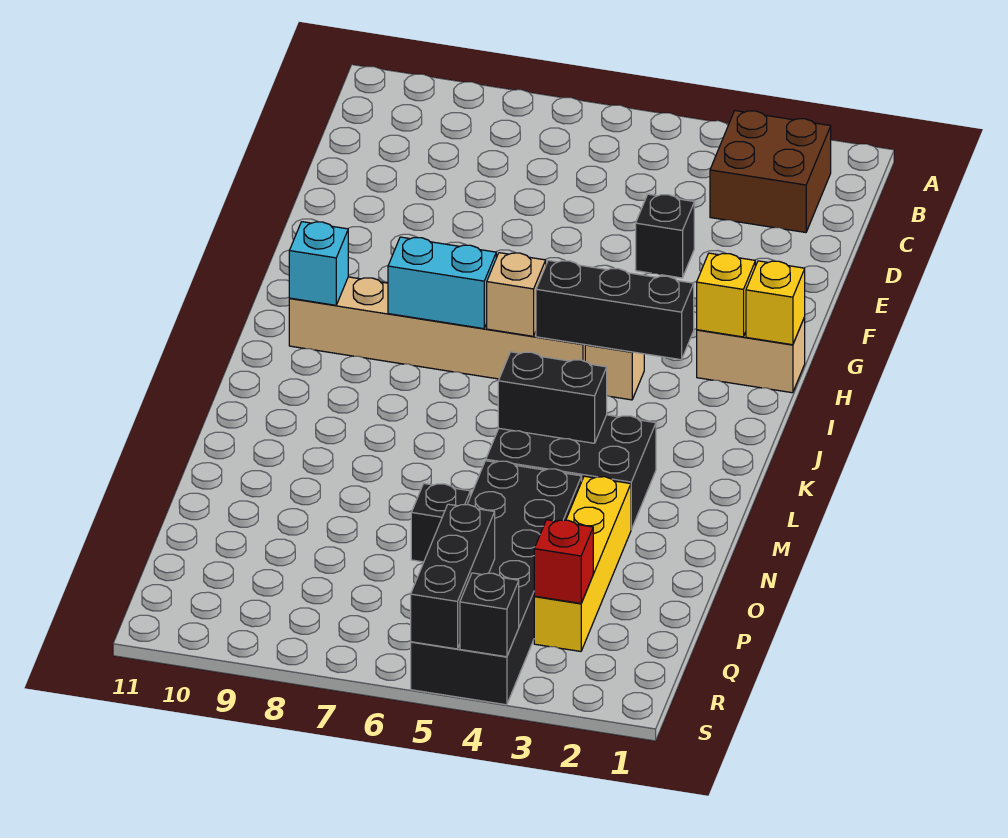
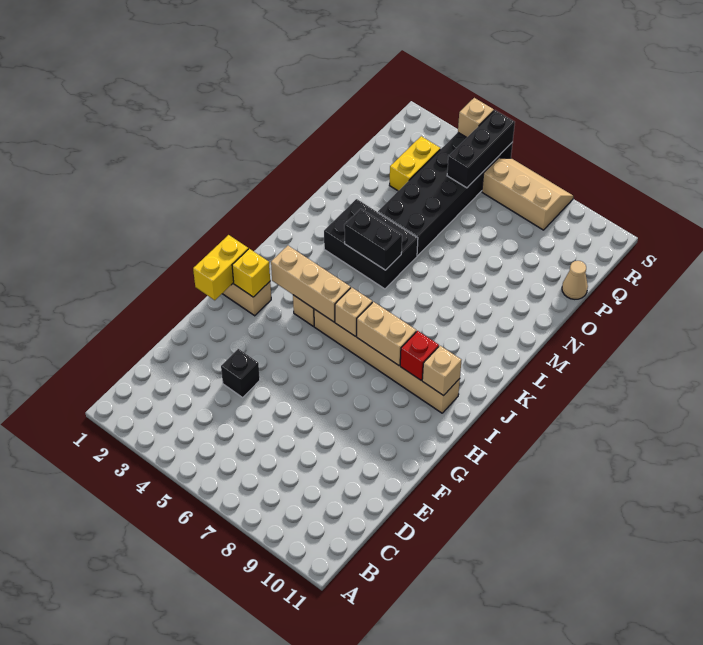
brown brick B2:C3 level 1 -> none
yellow brick H1 level 2 -> yellow brick G1:H1 level 2
black brick I3:I5 level 2 -> tan brick I3:I5 level 2
cyan brick I7:I8 level 2 -> tan brick I7:I8 level 2
cyan brick I10 level 2 -> tan brick I10 level 2
yellow brick N3:Q3 level 1 -> yellow brick P3:Q3 level 1
black brick O6 level 1 -> none
none -> tan cone P11 level 1
red brick Q3 level 2 -> red brick I9 level 2
none -> tan slope R6:S8 level 1 top R
black brick S4 level 2 -> tan brick S4 level 2

